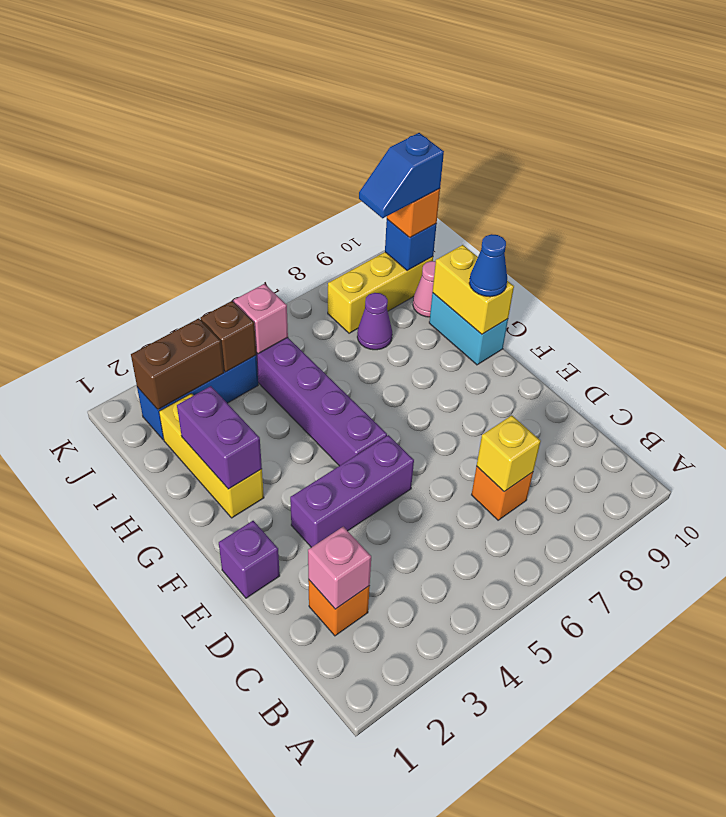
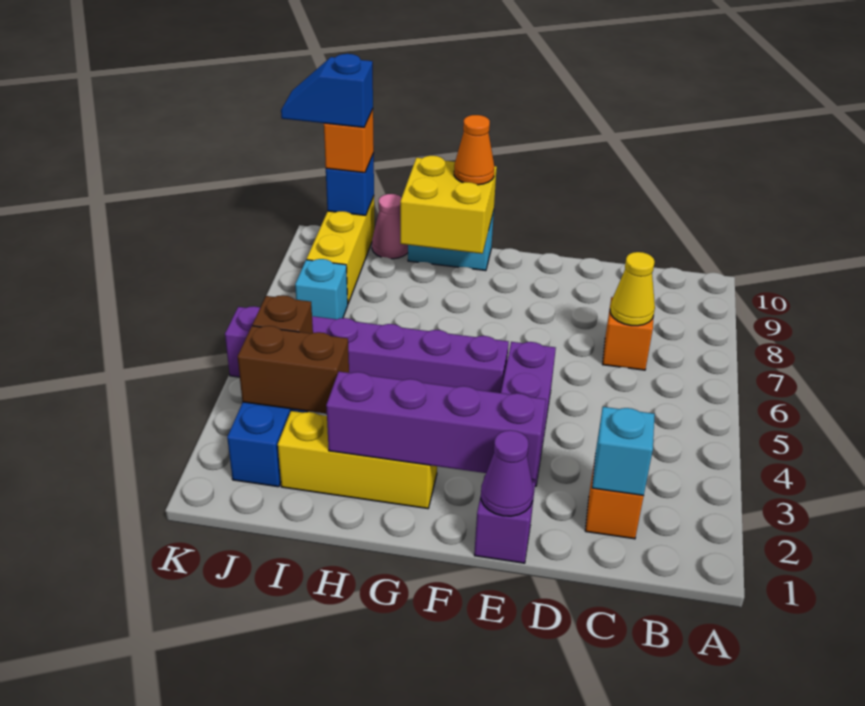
pink brick C2 level 2 -> cyan brick C2 level 2
yellow brick C7 level 2 -> yellow cone C7 level 2
purple brick G2:H2 level 2 -> purple brick E2:H2 level 2
yellow brick G10:H10 level 2 -> yellow brick G9:H10 level 2
blue cone G10 level 3 -> orange cone G10 level 3
purple cone I8 level 1 -> purple cone E1 level 2
brown brick J2:J3 level 2 -> brown brick I3:J3 level 2
pink brick J5 level 2 -> none
none -> cyan brick J7 level 1
blue slope J9:J10 level 4 top 10 -> blue slope J10:K10 level 4 top J

